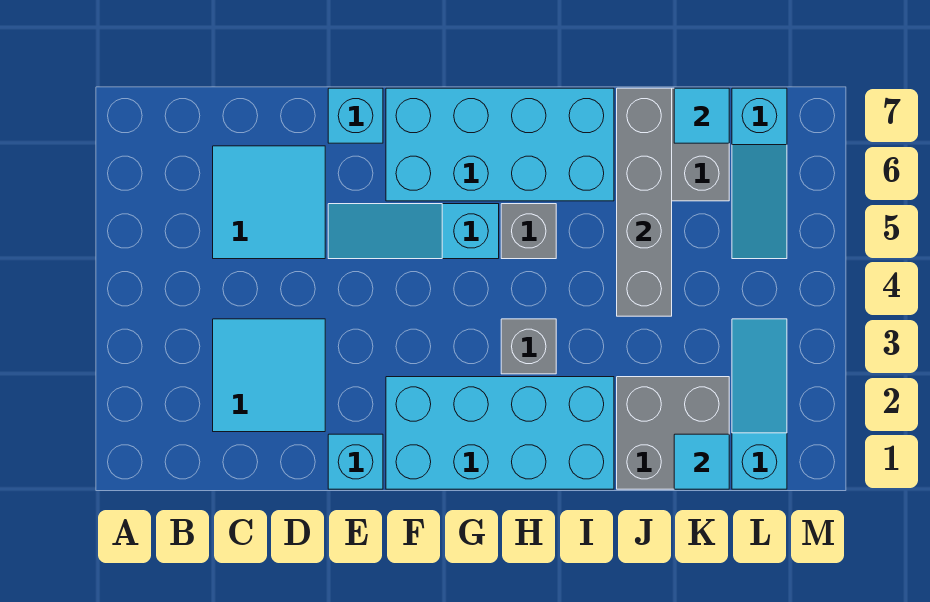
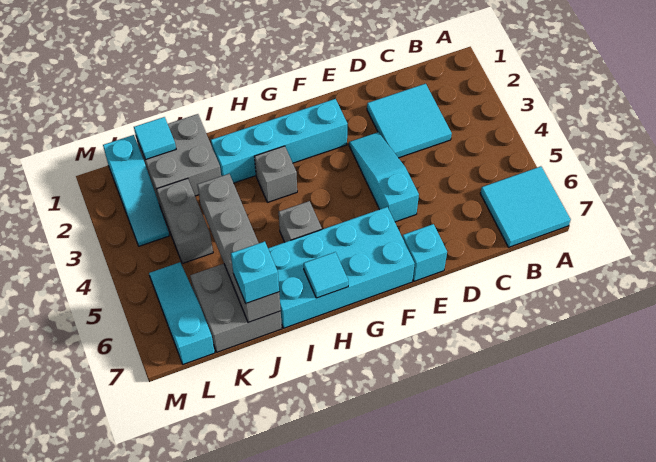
cyan tile C5:D6 level 1 -> cyan tile A6:B7 level 1
cyan brick E1 level 1 -> cyan brick J7 level 3
cyan slope E5:G5 level 1 top G -> cyan slope E3:E5 level 1 top 5
cyan brick F1:I2 level 1 -> cyan brick F2:I2 level 1
none -> grey brick K3:K4 level 1
cyan tile K7 level 2 -> cyan tile H7 level 2

